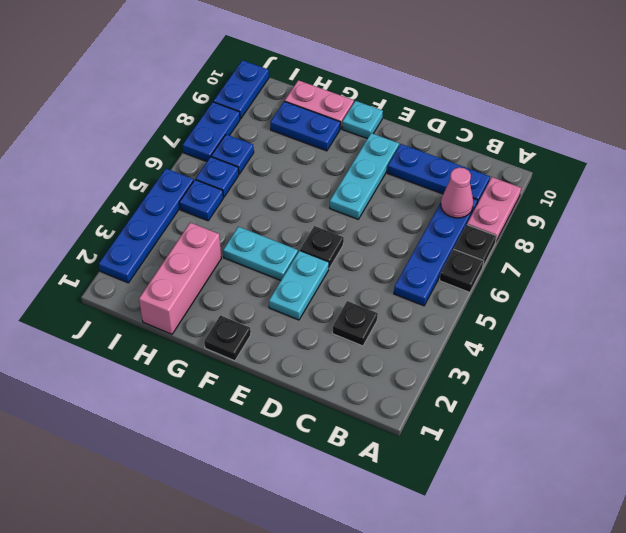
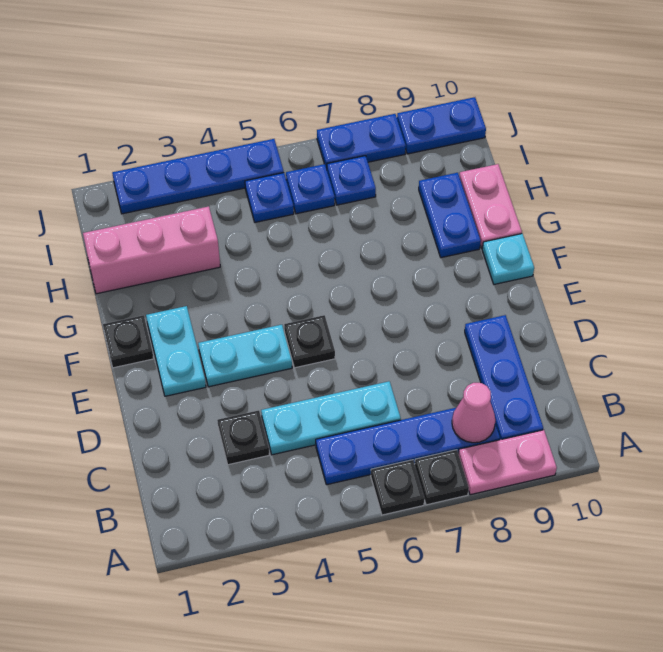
cyan plate E7:E9 level 1 -> cyan plate C4:C6 level 1
cyan plate F4:G4 level 1 -> cyan plate E2:F2 level 1

